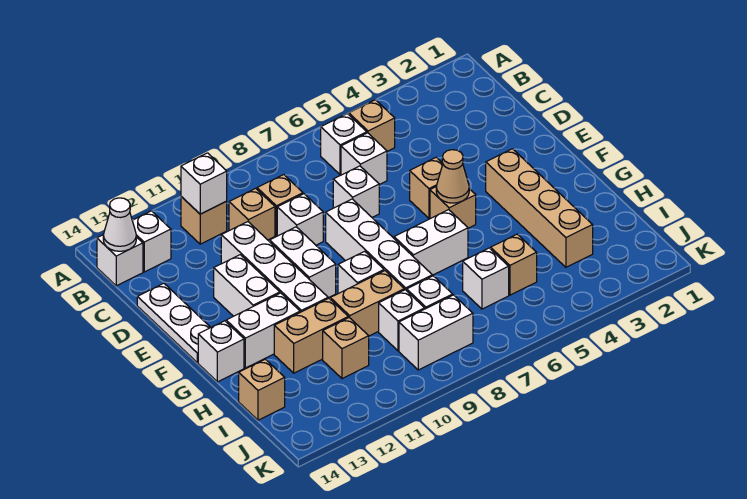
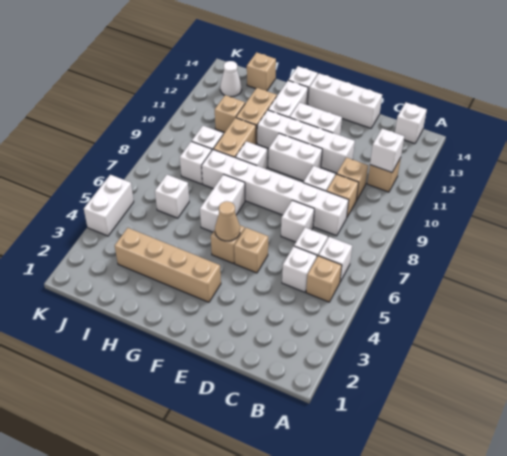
white brick B13 level 1 -> white brick C5 level 1
white cone B14 level 2 -> white cone J13 level 1
white plate D14:F14 level 1 -> white brick D14:F14 level 1
white brick E8:H8 level 1 -> white brick C8:H8 level 1
tan brick I5 level 1 -> none
white brick J8:J9 level 1 -> white brick K4:K5 level 1

